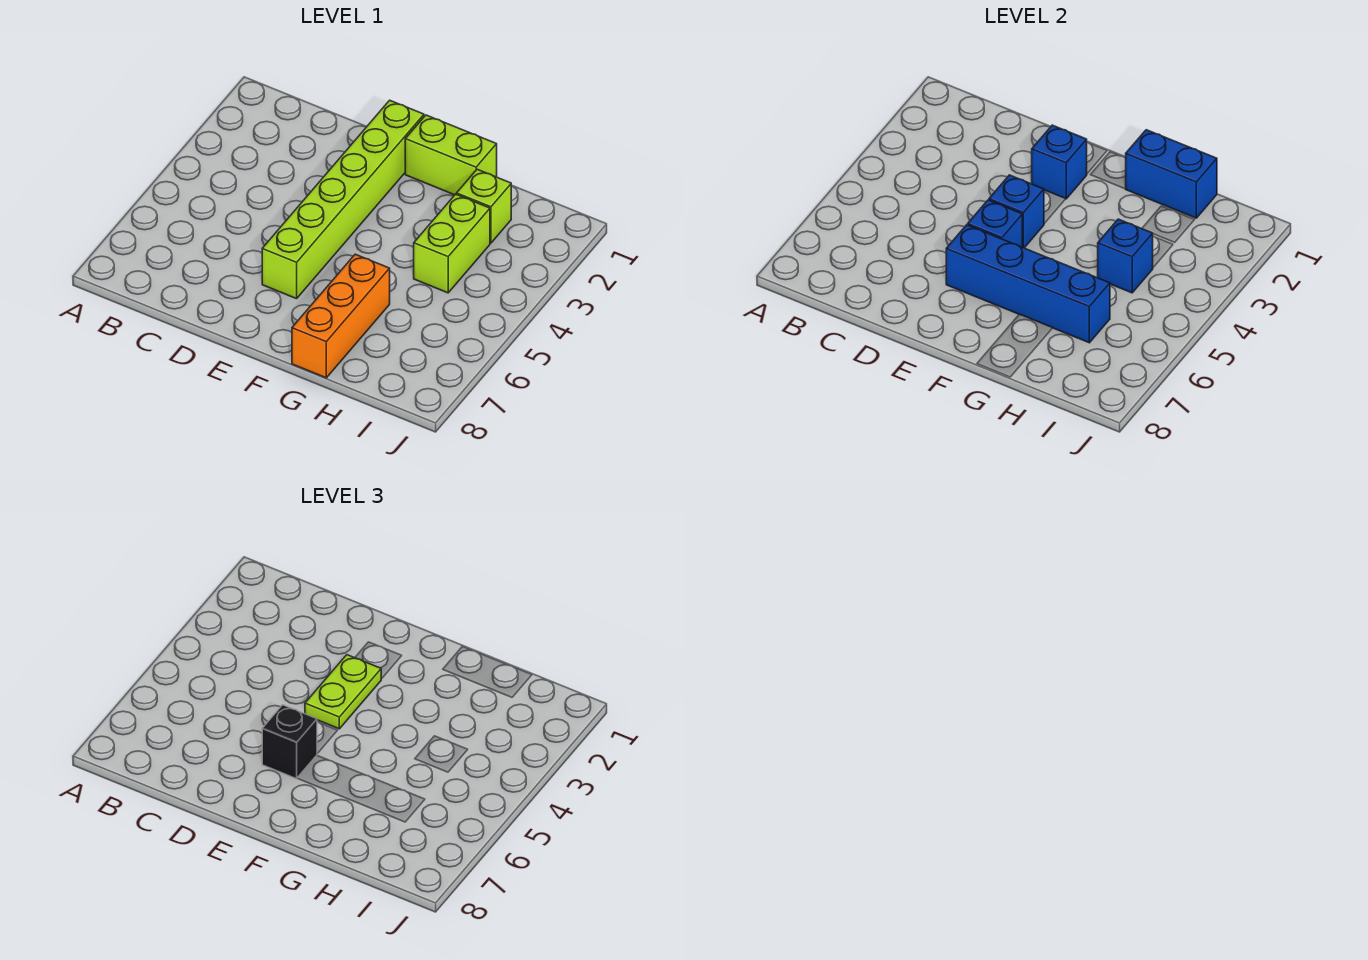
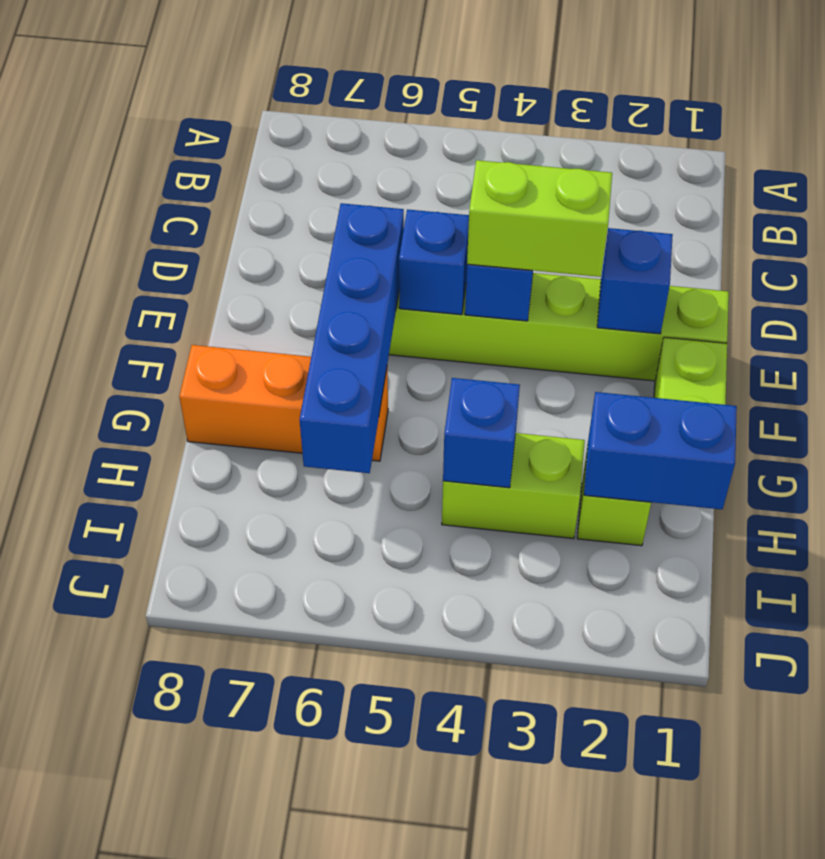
lime plate E3:E4 level 3 -> lime brick E3:E4 level 3
black brick E6 level 3 -> none
blue brick G1:H1 level 2 -> blue brick H1:H2 level 2

